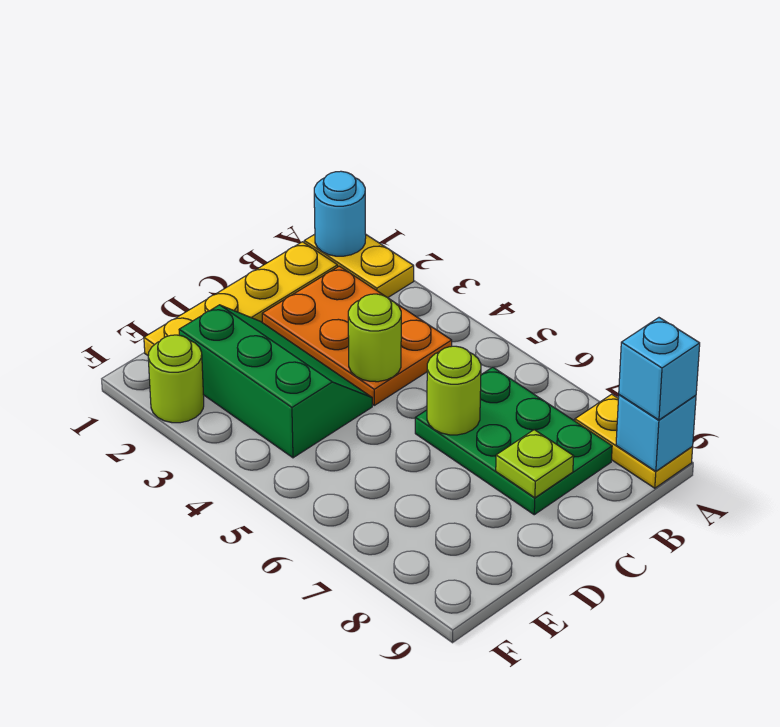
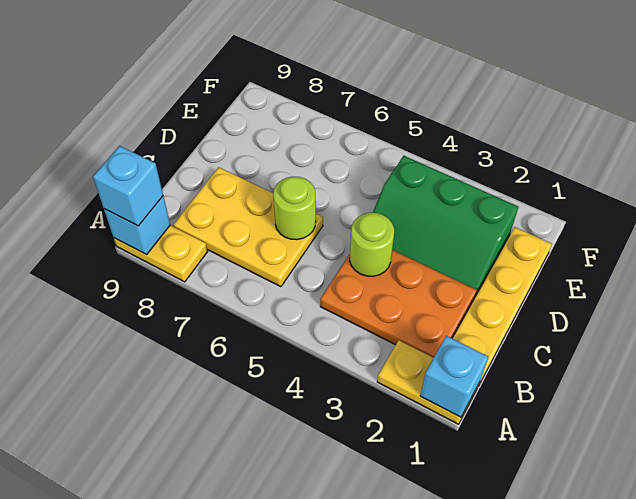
cyan round brick A1 level 2 -> cyan brick A1 level 2
green plate B6:C8 level 1 -> yellow plate B6:C8 level 1
lime plate C8 level 2 -> none
lime round brick F2 level 1 -> none

